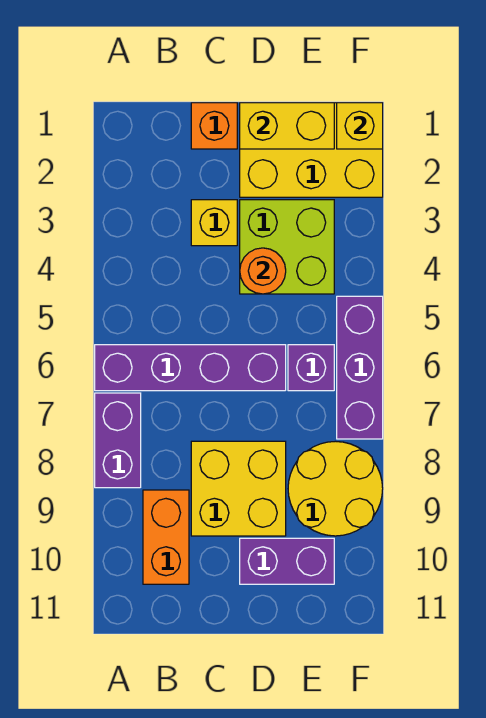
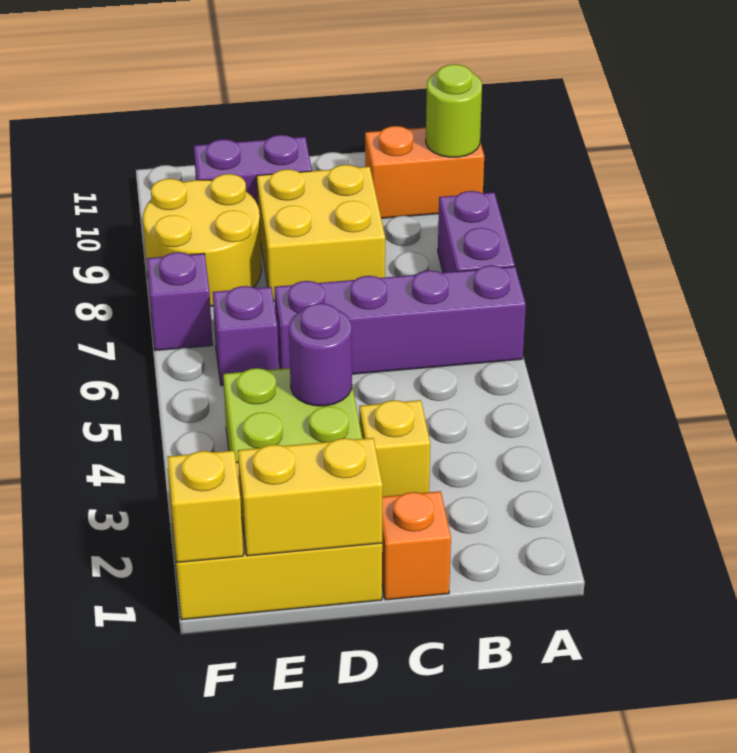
none -> lime round brick A10 level 2
orange brick B9:B10 level 1 -> orange brick A10:B10 level 1
orange round brick D4 level 2 -> purple round brick D4 level 2
purple brick F5:F7 level 1 -> purple brick F7 level 1

